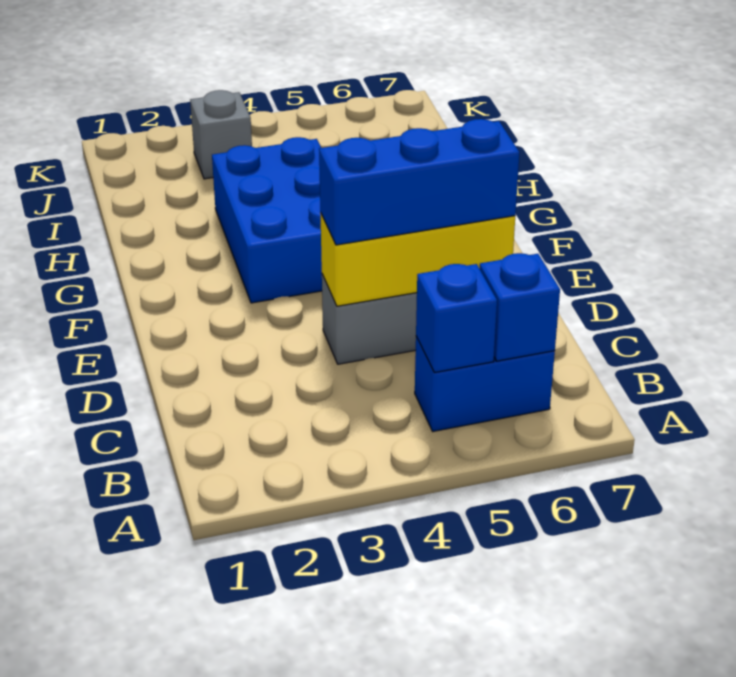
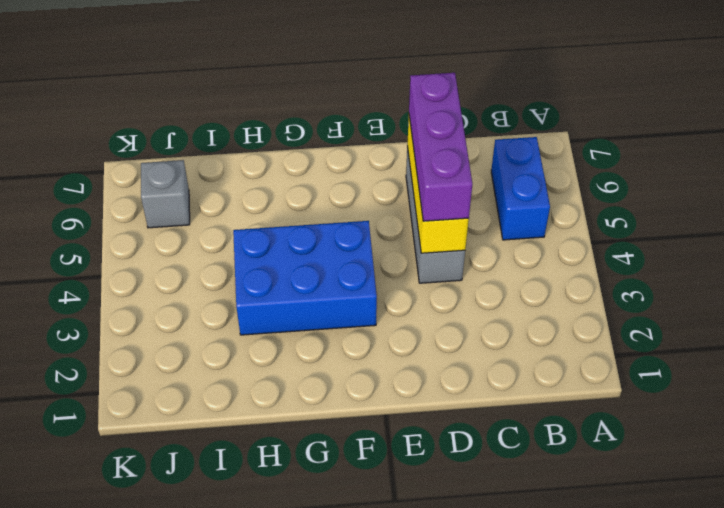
blue brick B5 level 2 -> none
blue brick B6 level 2 -> none
blue brick D4:D6 level 3 -> purple brick D4:D6 level 3
grey brick J3 level 1 -> grey brick J6 level 1

